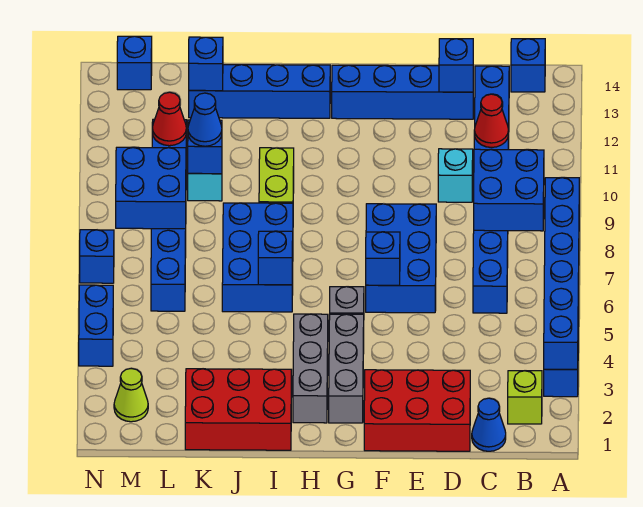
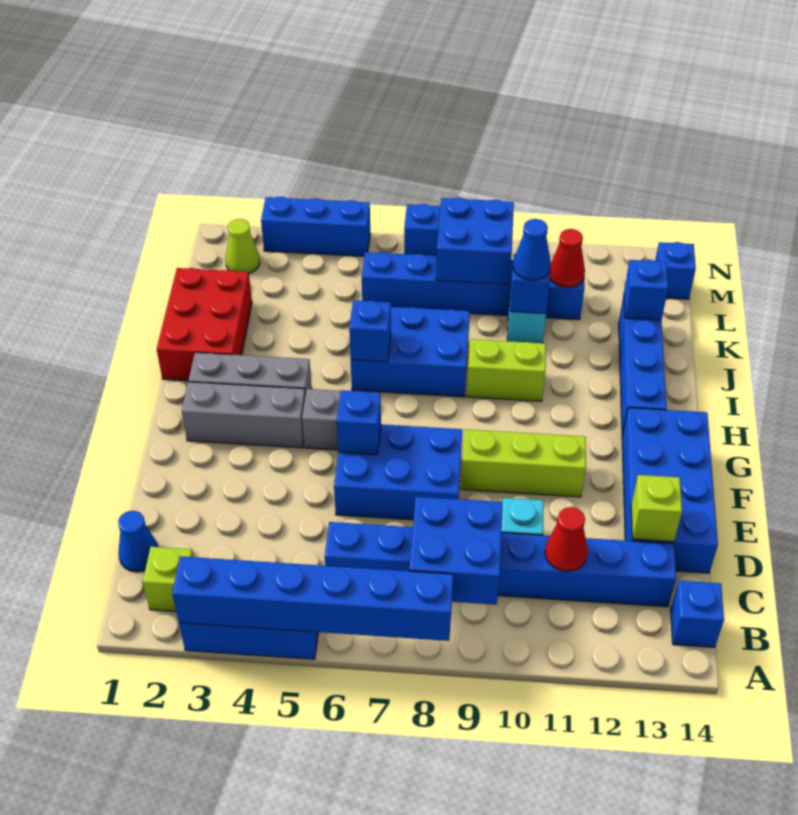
red brick D1:F2 level 1 -> none
blue brick D13:G13 level 1 -> blue brick D13:G14 level 1
blue brick D13 level 2 -> lime brick D13 level 2
none -> lime brick F9:F11 level 1
blue brick N4:N5 level 1 -> blue brick N3:N5 level 1

